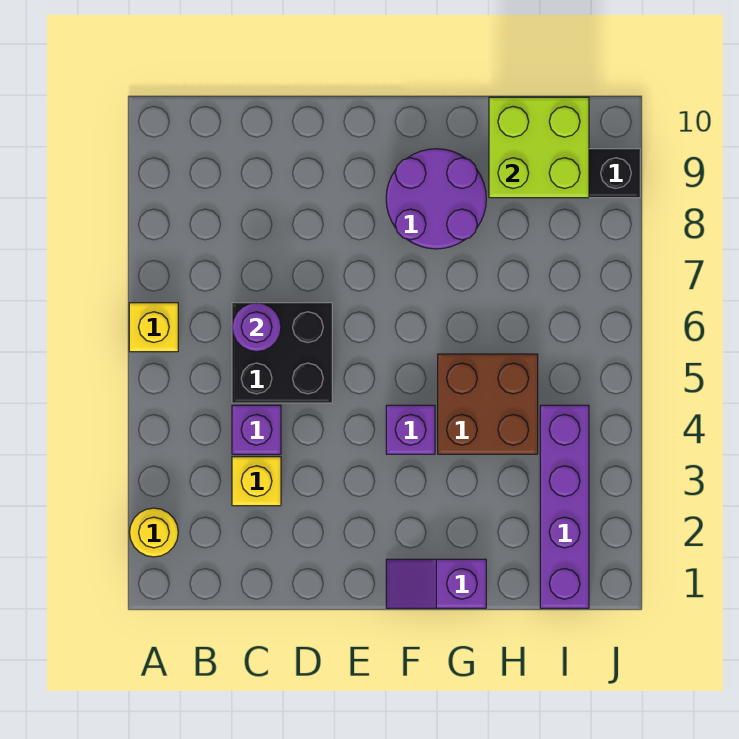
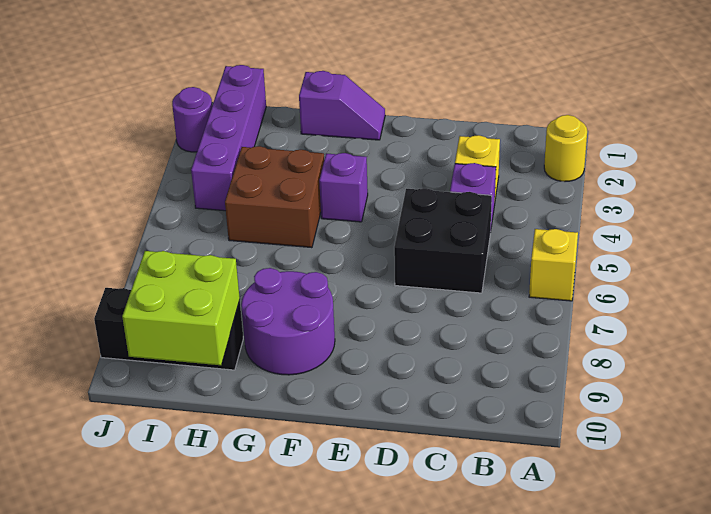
purple round brick C6 level 2 -> purple round brick J2 level 1

